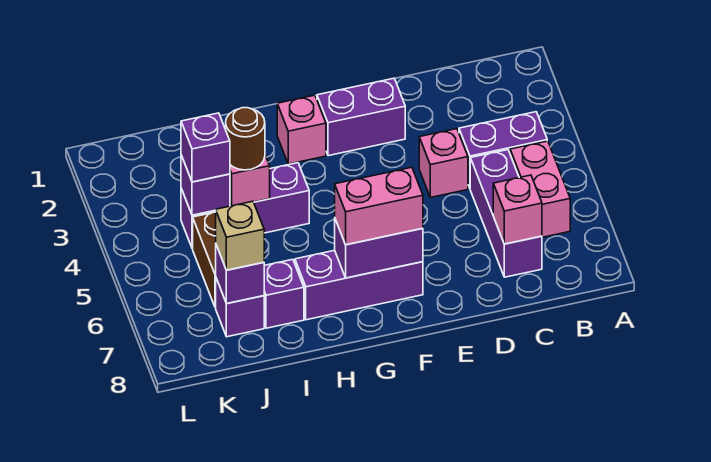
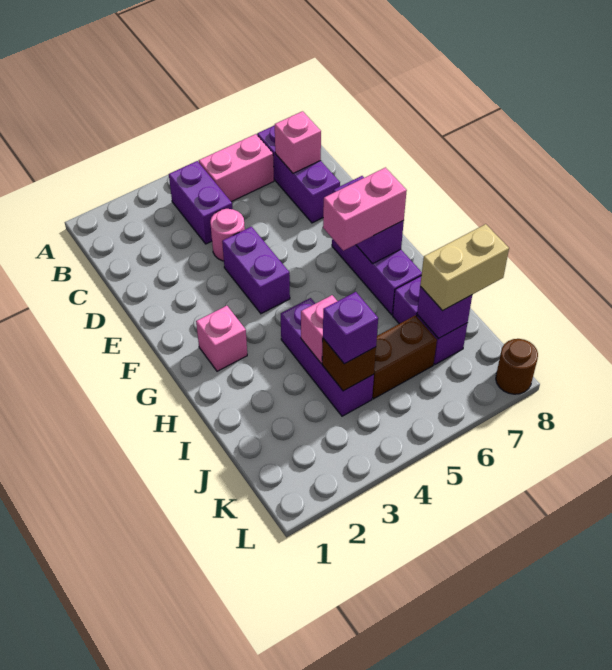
purple brick C5:C7 level 1 -> purple brick B7:D7 level 1
pink brick D4 level 1 -> pink round brick D4 level 1
purple brick E2:F2 level 1 -> purple brick E4:F4 level 1
pink brick F7:G7 level 3 -> pink brick G6:G7 level 3
brown round brick I4 level 3 -> brown round brick L8 level 1
purple brick J4 level 2 -> brown brick J4 level 2
tan brick J7 level 3 -> tan brick J7:J8 level 3

